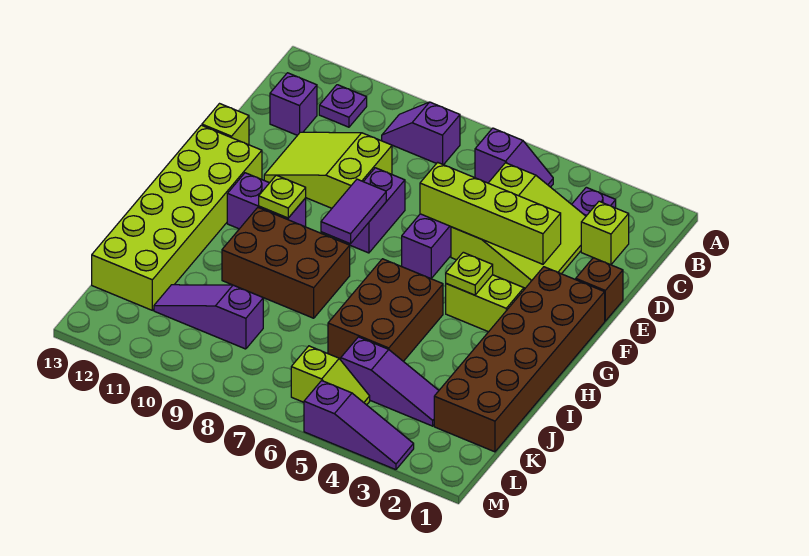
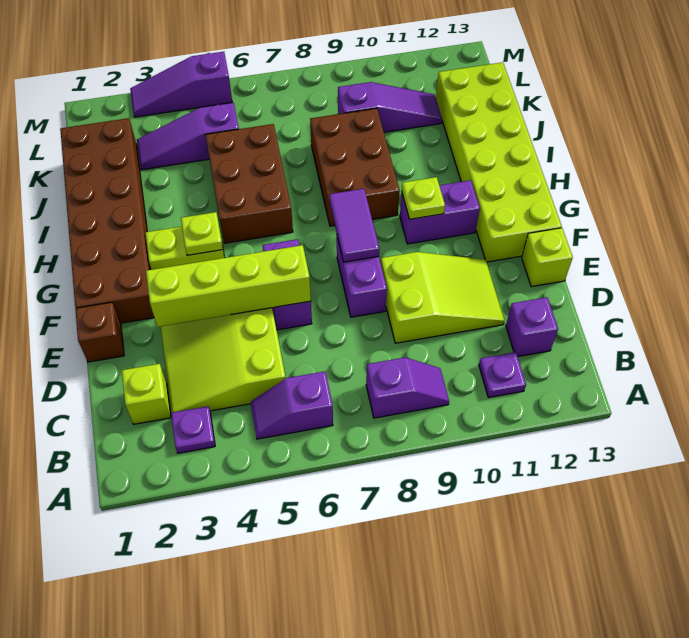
brown brick H8:I10 level 1 -> brown brick H8:J9 level 1
lime slope L5:L6 level 1 top 6 -> none

